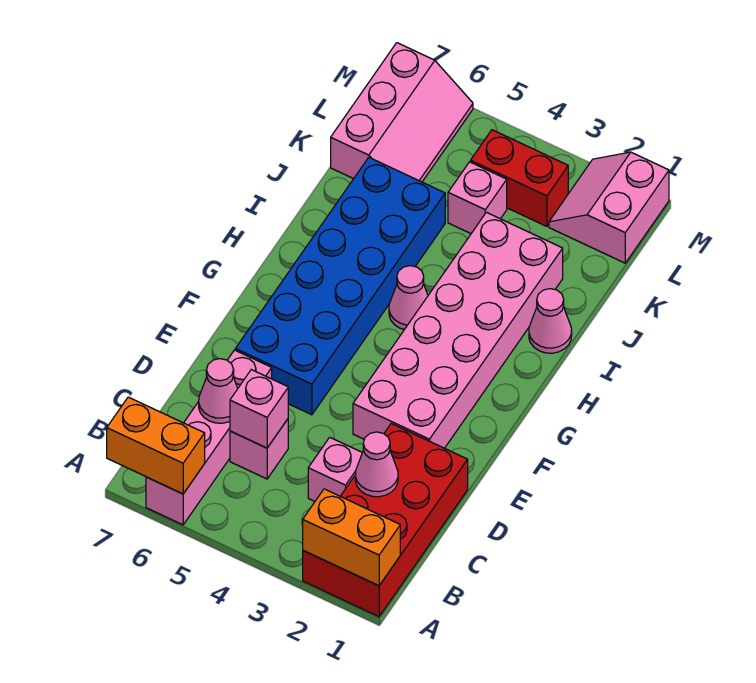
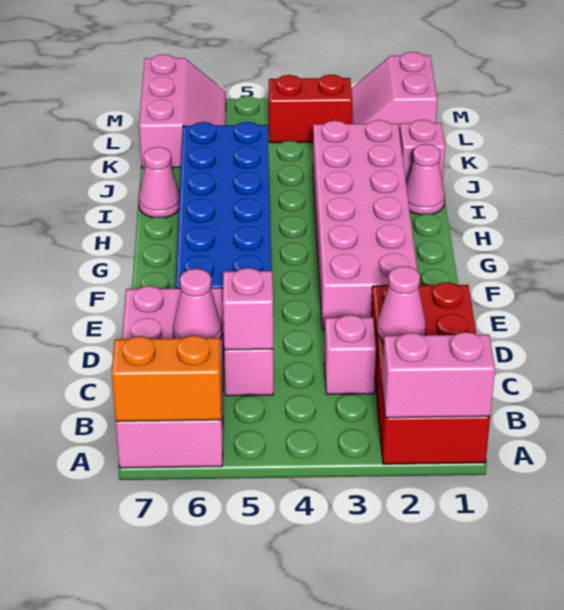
orange brick A1:A2 level 2 -> pink brick A1:A2 level 2
pink brick A6:D6 level 1 -> pink brick A6:D7 level 1
pink cone H4 level 1 -> pink cone I7 level 1
pink brick K4 level 1 -> pink brick J1 level 1

